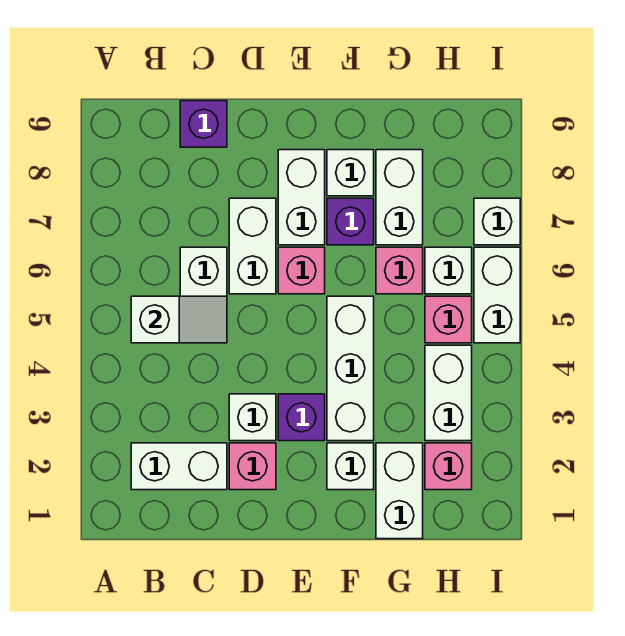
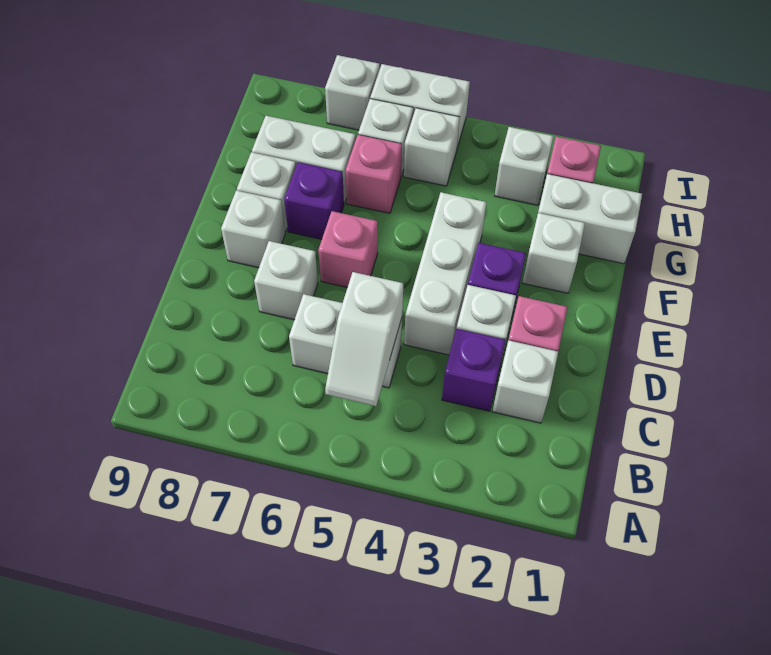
white brick B2:C2 level 1 -> white brick C2 level 1
white slope B5:C5 level 2 top B -> white slope B5:C5 level 2 top C
purple brick C9 level 1 -> purple brick C3 level 1
white brick D6:D7 level 1 -> white brick D7 level 1
white brick E7:E8 level 1 -> white brick E8 level 1
white brick F3:F5 level 1 -> white brick D4:F4 level 1
white brick H3:H4 level 1 -> white brick H3 level 1
pink brick H5 level 1 -> white brick H5 level 1

